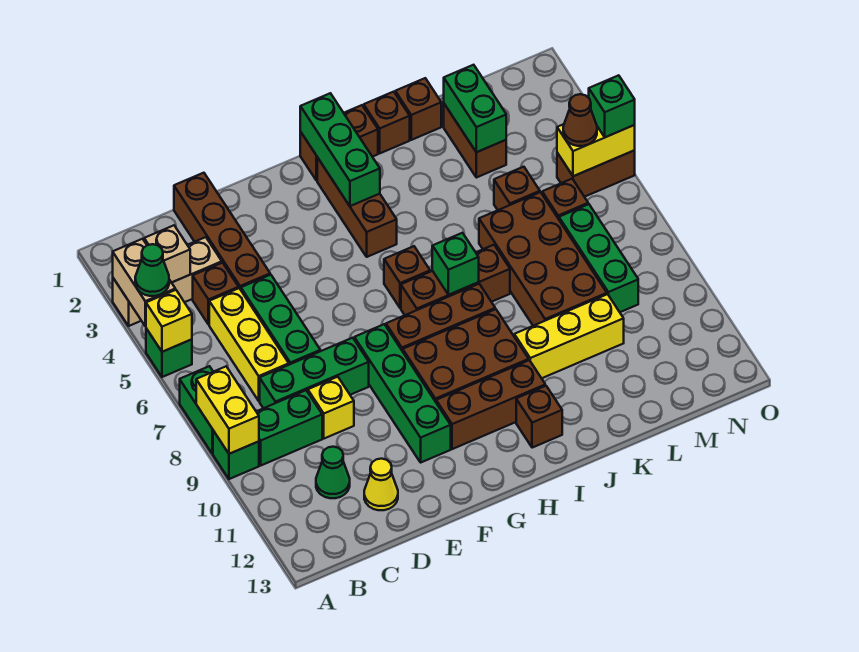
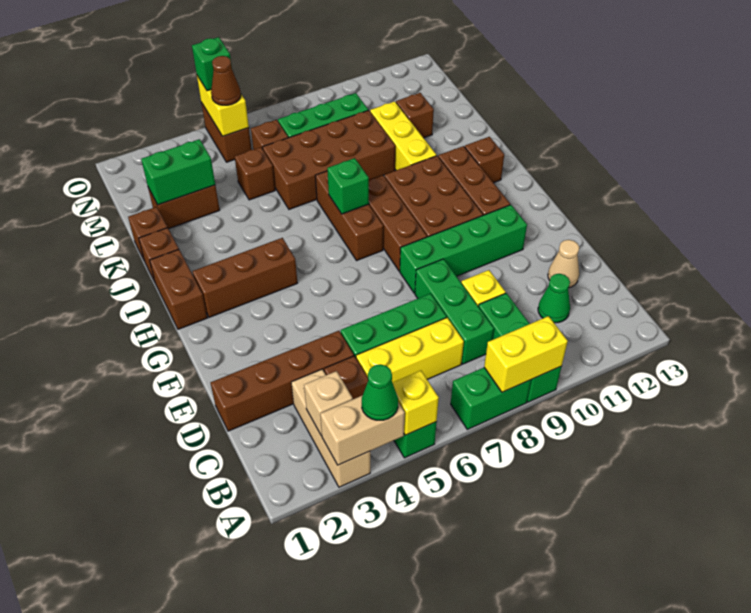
yellow cone D12 level 1 -> tan cone D12 level 1
green brick H1:H3 level 2 -> none
brown brick H6 level 1 -> brown brick L11 level 1

